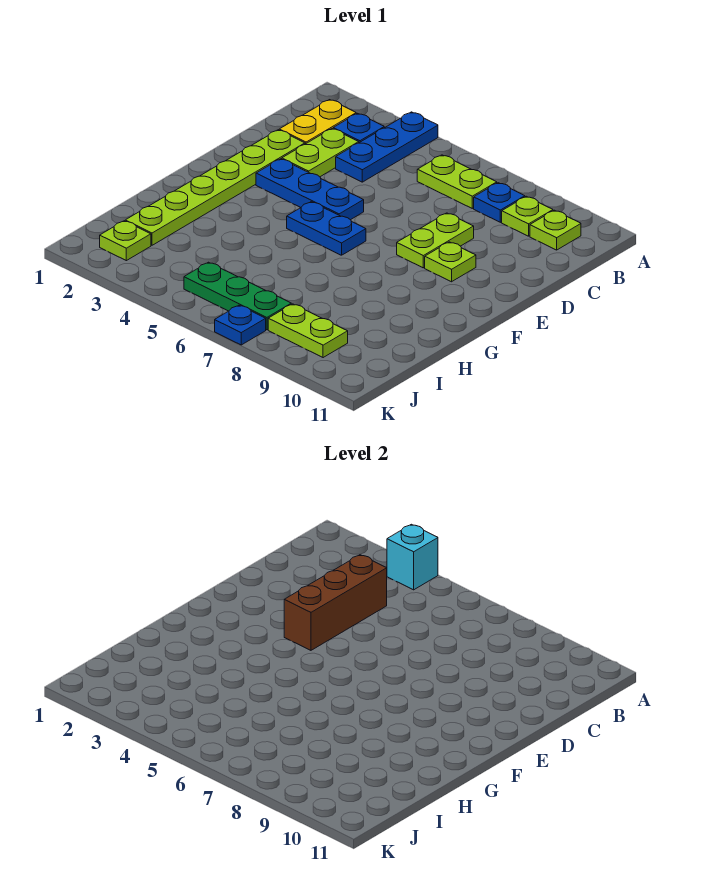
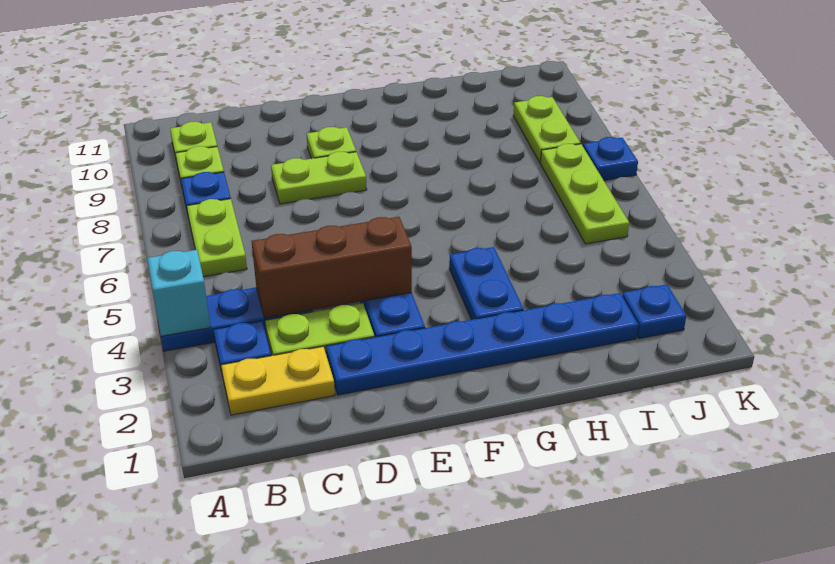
lime plate D2:I2 level 1 -> blue plate D2:I2 level 1
blue plate F5:F6 level 1 -> blue plate G3:G4 level 1
lime plate J2 level 1 -> blue plate J2 level 1
green plate J5:J7 level 1 -> lime plate J5:J7 level 1

